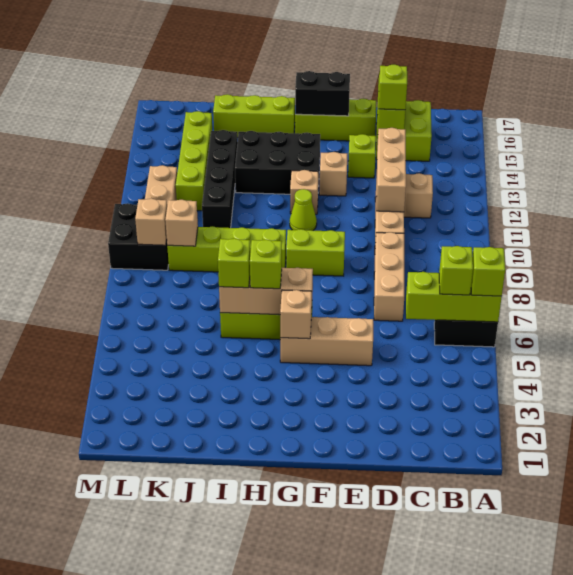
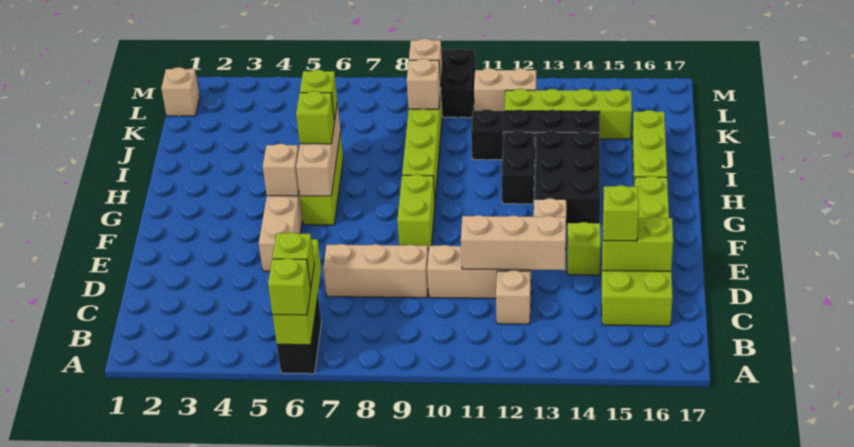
black brick F16:G16 level 2 -> black brick H12:I12 level 1
lime cone G11 level 1 -> none
tan brick G12 level 1 -> tan brick L1 level 1

